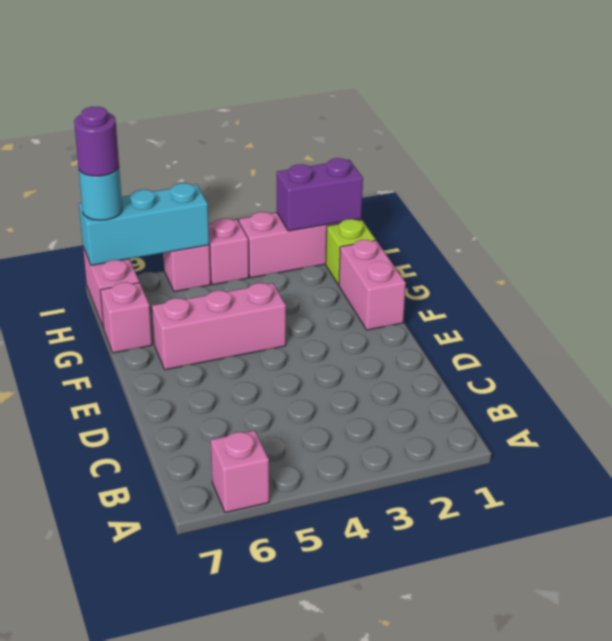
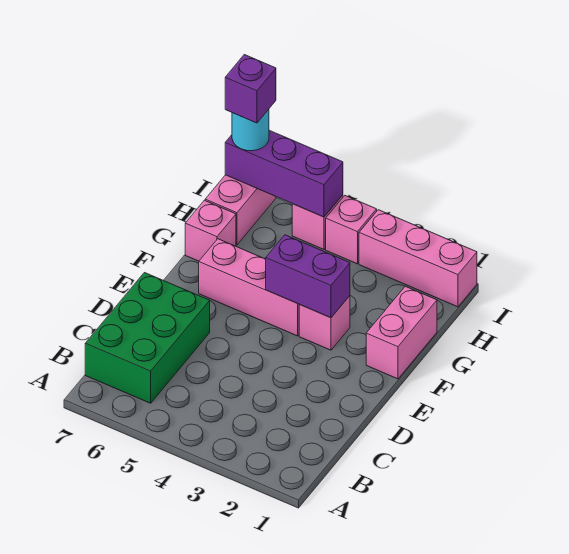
pink brick A6 level 1 -> pink brick F3 level 1
none -> green brick B6:D7 level 1
lime brick H1 level 1 -> none
purple brick I1:I2 level 2 -> purple brick F3:F4 level 2
cyan brick I5:I7 level 2 -> purple brick I5:I7 level 2
purple round brick I7 level 4 -> purple brick I7 level 4

